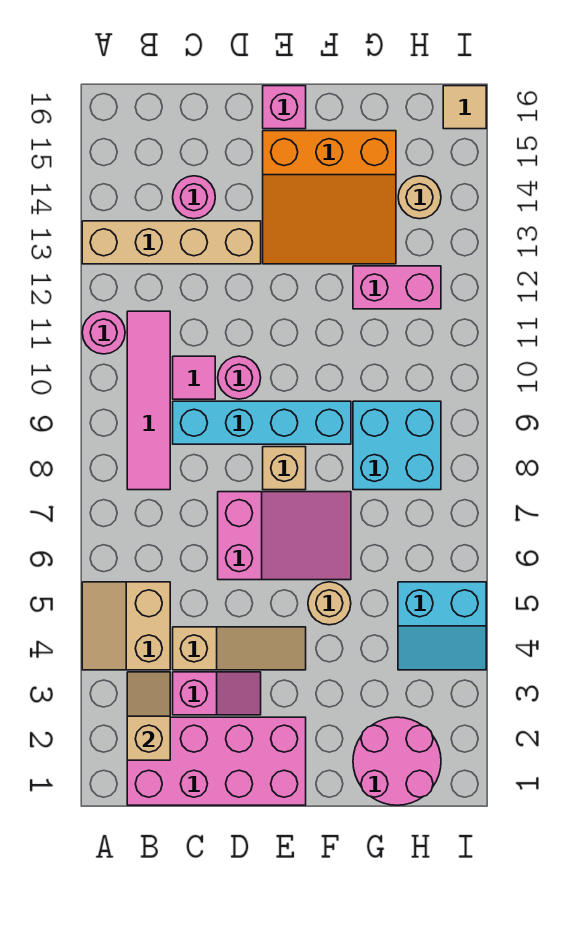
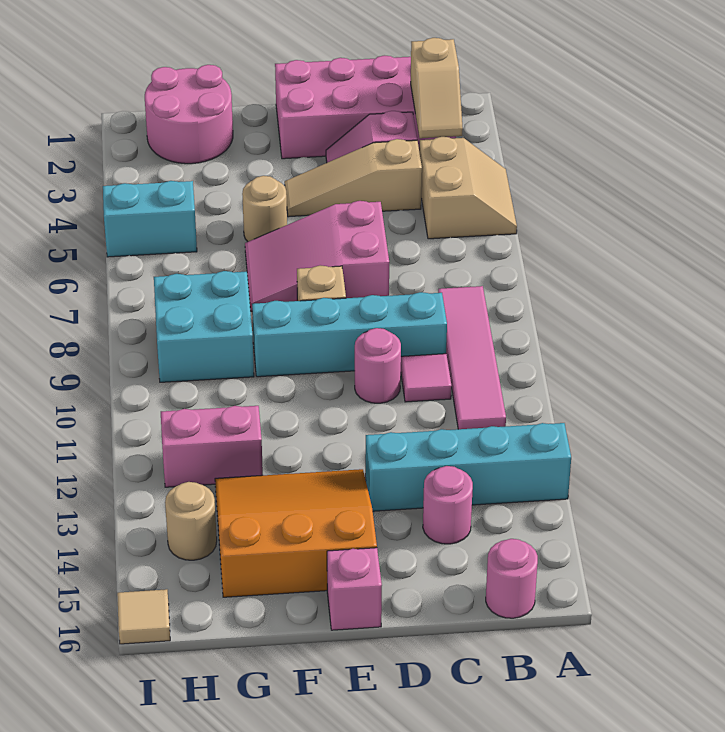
pink round brick A11 level 1 -> pink round brick B16 level 1
tan brick A13:D13 level 1 -> cyan brick A13:D13 level 1

